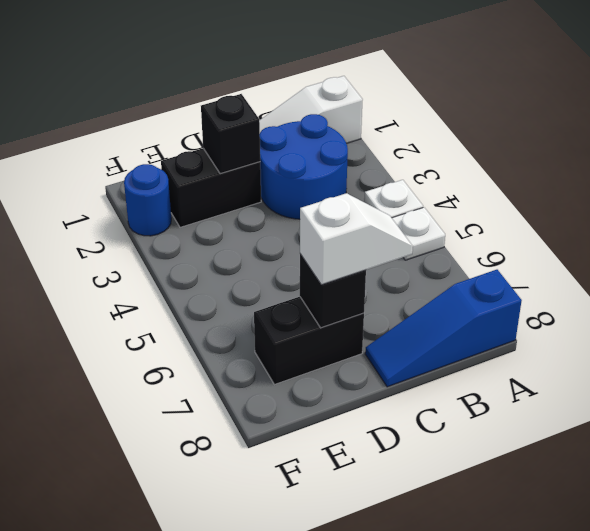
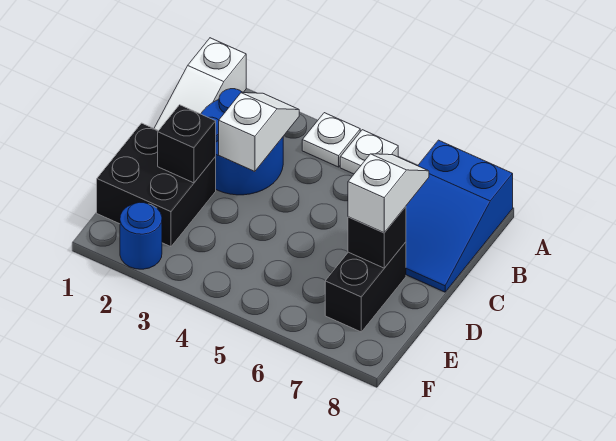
blue slope A8:C8 level 1 top A -> blue slope A7:C8 level 1 top A
none -> white slope B3:C3 level 2 top C
black brick D2:E2 level 1 -> black brick D1:E2 level 1

